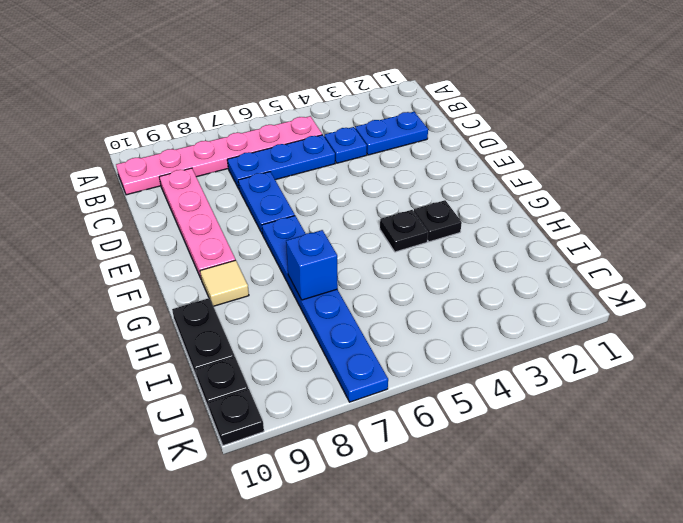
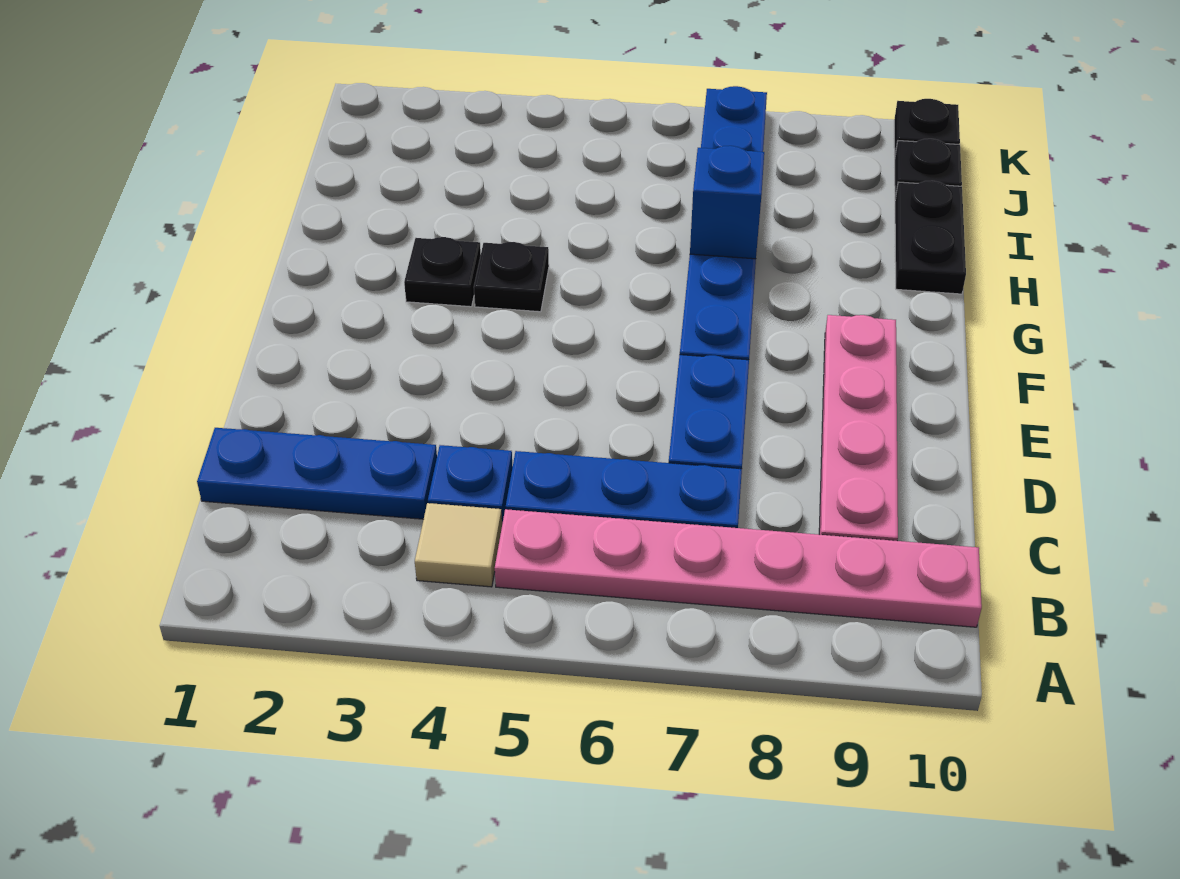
blue plate C2:C3 level 1 -> blue plate C1:C3 level 1
tan tile G9 level 1 -> tan tile B4 level 1

